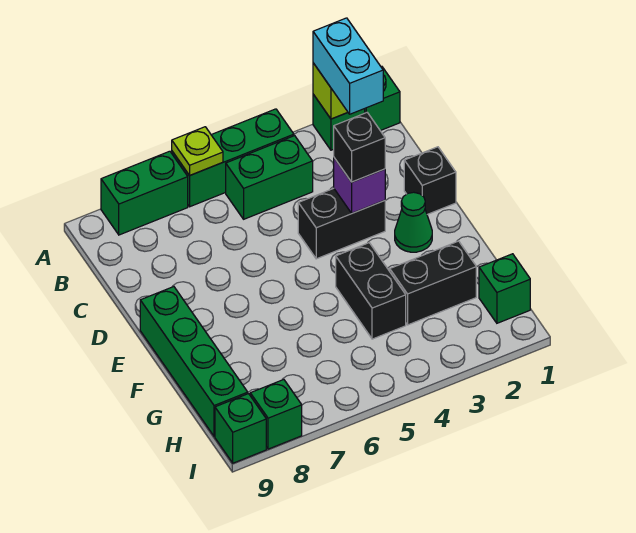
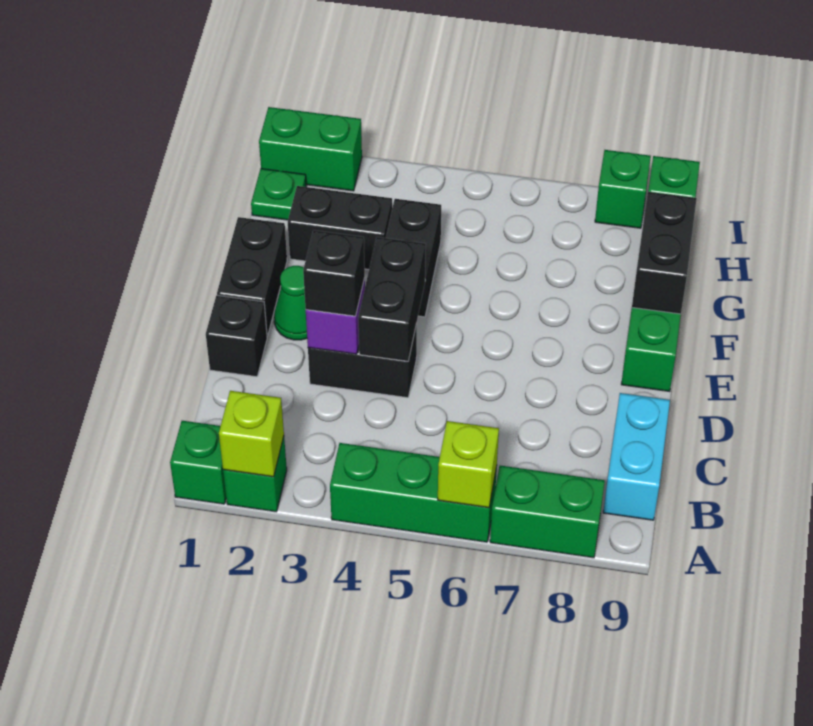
cyan brick A2:B2 level 3 -> cyan brick B9:C9 level 1
lime plate A6 level 2 -> lime brick A6 level 2
green brick B4:B5 level 1 -> green brick I1:I2 level 1
none -> black brick D4:E4 level 2
none -> black brick E1:F1 level 1
none -> black brick F9:G9 level 2
green brick H1 level 1 -> green plate H1 level 1

